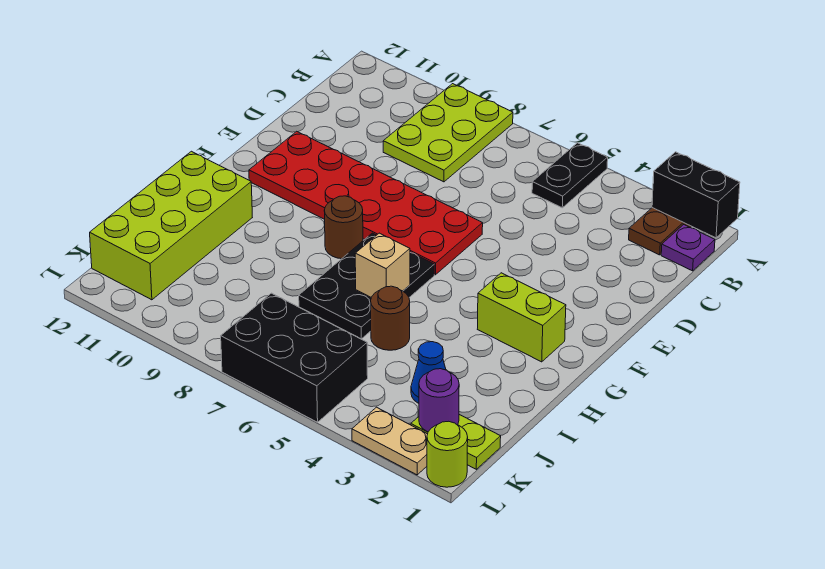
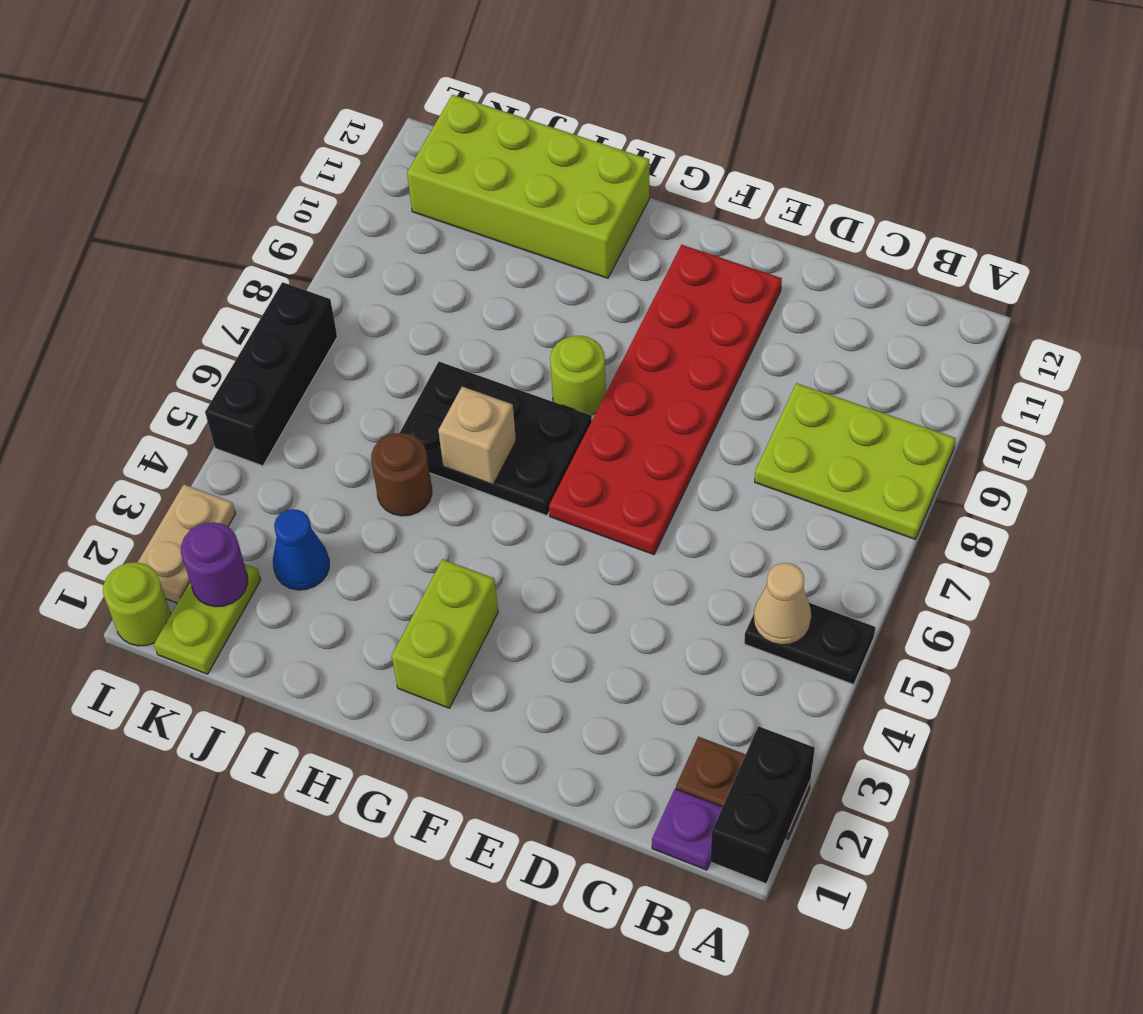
none -> tan cone B5 level 2
brown round brick G8 level 1 -> lime round brick G8 level 1
black brick K5:L7 level 1 -> black brick L5:L7 level 1

